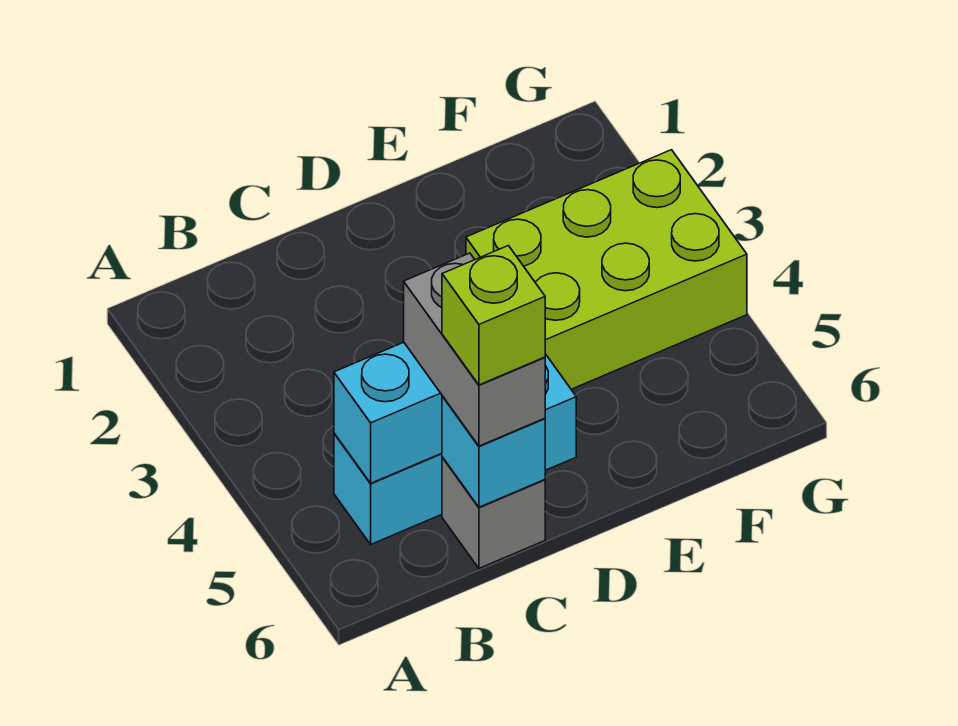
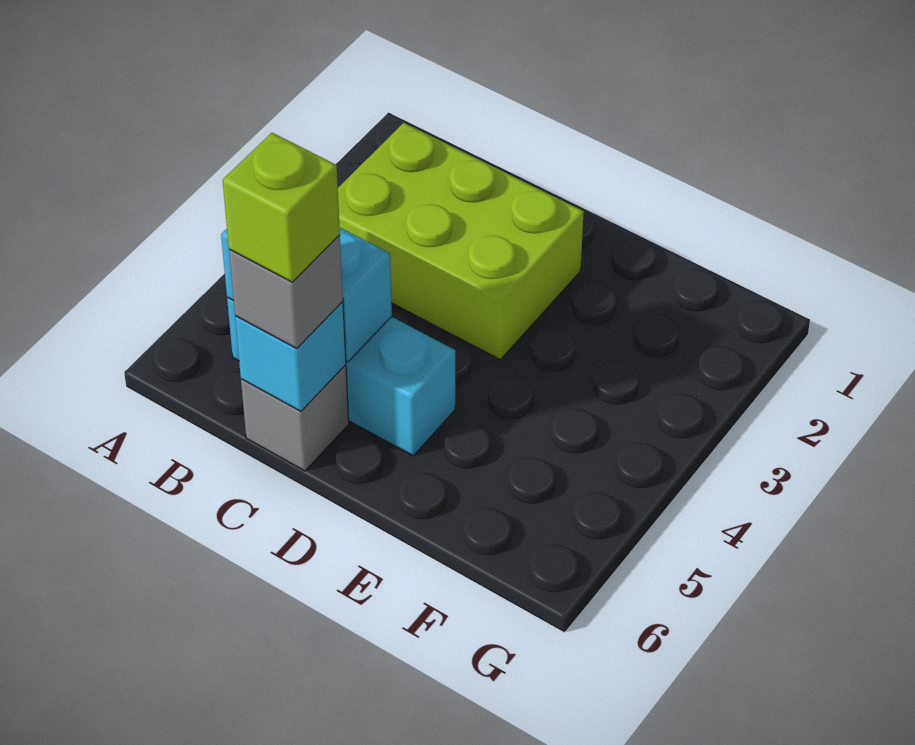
grey brick C5:C6 level 3 -> grey brick C6 level 3
lime brick E3:G4 level 1 -> lime brick B2:D3 level 1

